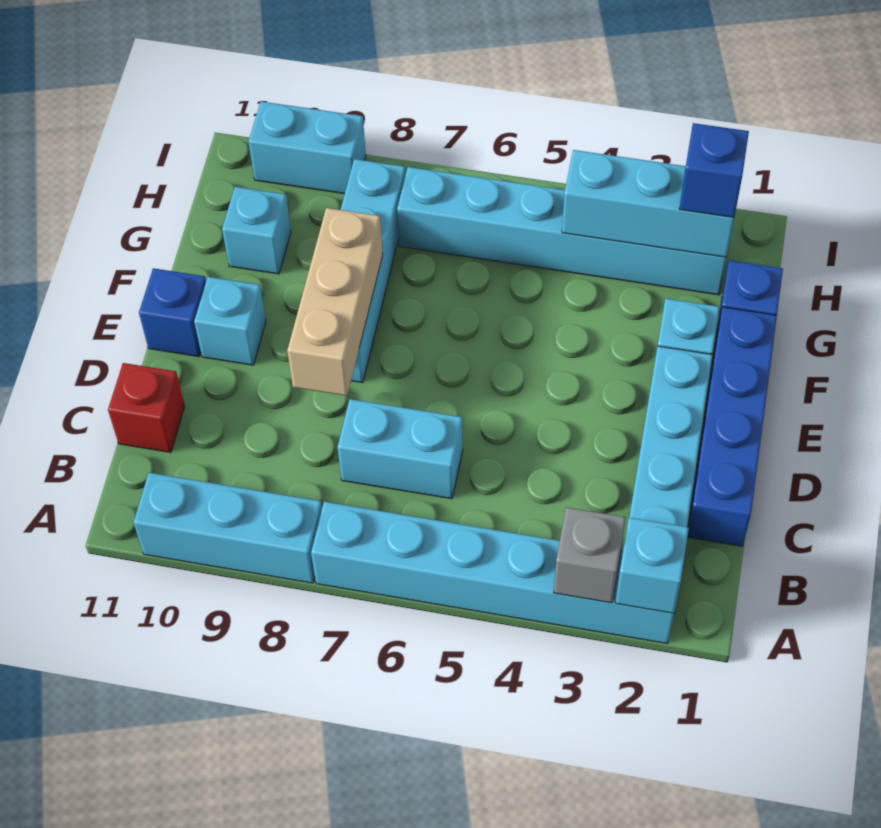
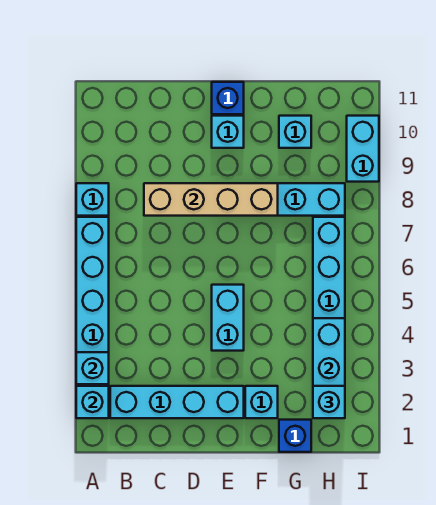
grey brick A3 level 2 -> cyan brick A3 level 2
cyan brick A8:A10 level 1 -> cyan brick A8 level 1
blue brick C1:F1 level 1 -> none
cyan brick C6:C7 level 1 -> cyan brick E4:E5 level 1
red brick C11 level 1 -> none
tan brick D8:F8 level 2 -> tan brick C8:F8 level 2
blue brick H2 level 3 -> cyan brick H2 level 3

